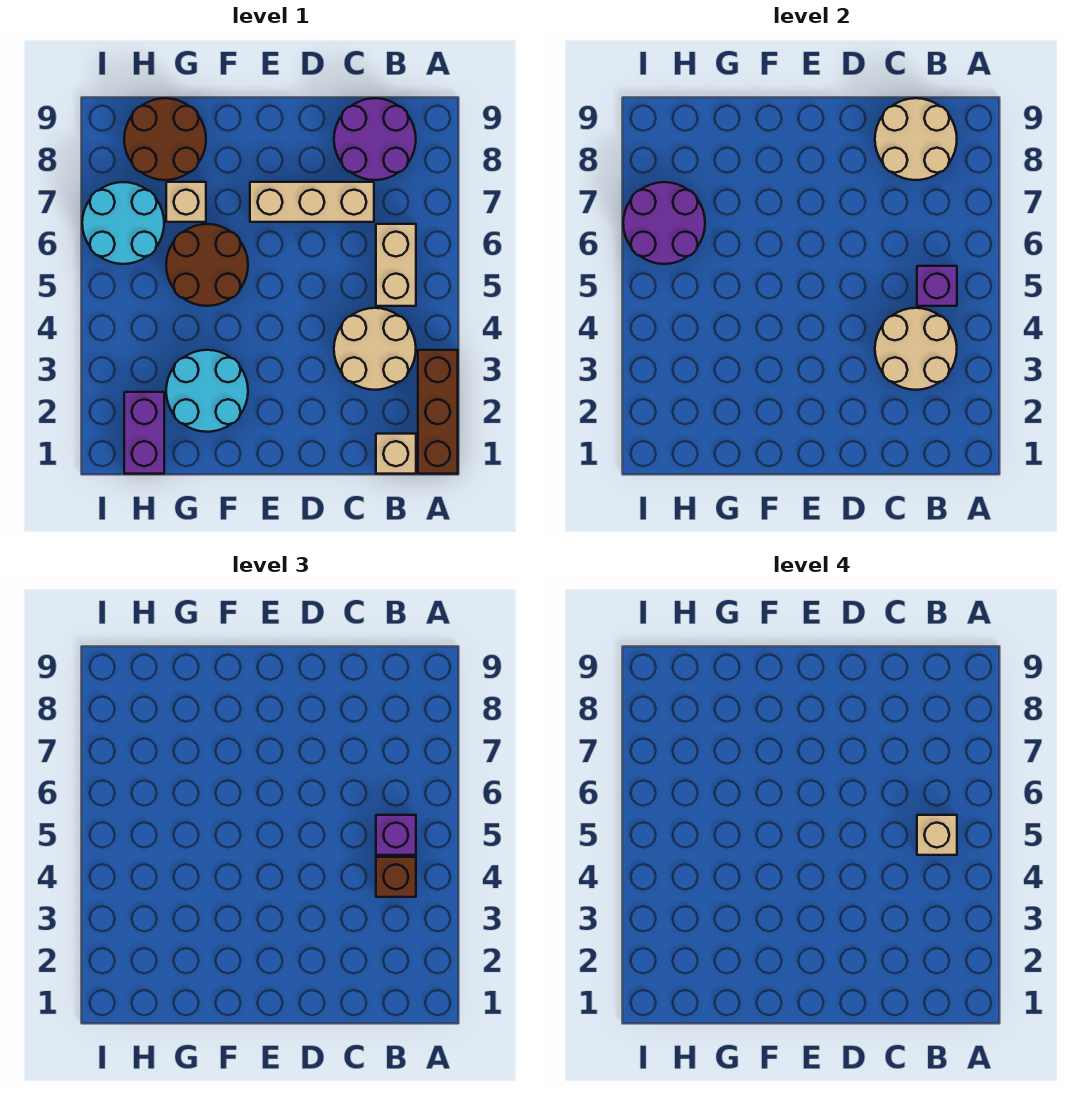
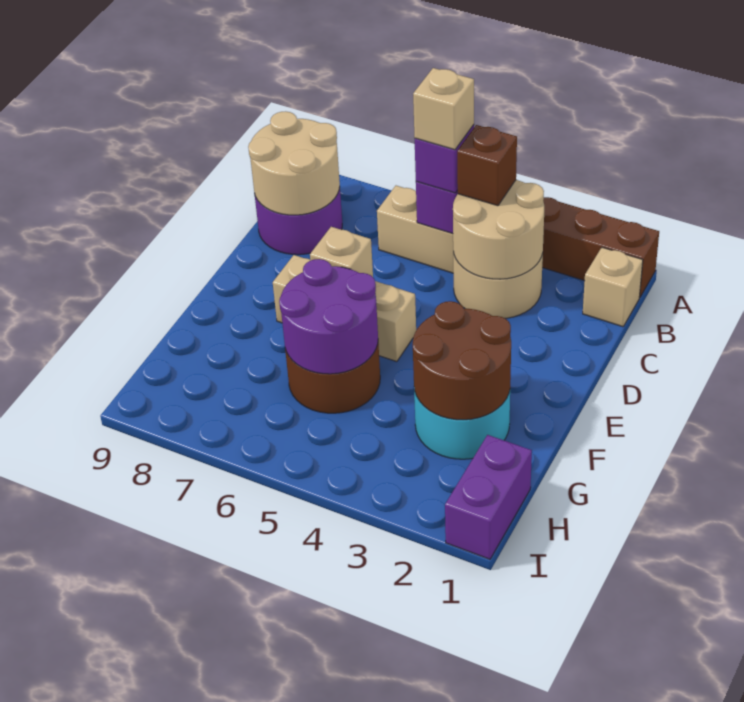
tan brick C7:E7 level 1 -> tan brick E5:E7 level 1
tan brick G7 level 1 -> tan brick E6 level 2
brown round brick G8:H9 level 1 -> brown round brick F2:G3 level 2
purple brick H1:H2 level 1 -> purple brick H1:I1 level 1
cyan round brick H6:I7 level 1 -> none
purple round brick H6:I7 level 2 -> purple round brick F5:G6 level 2

